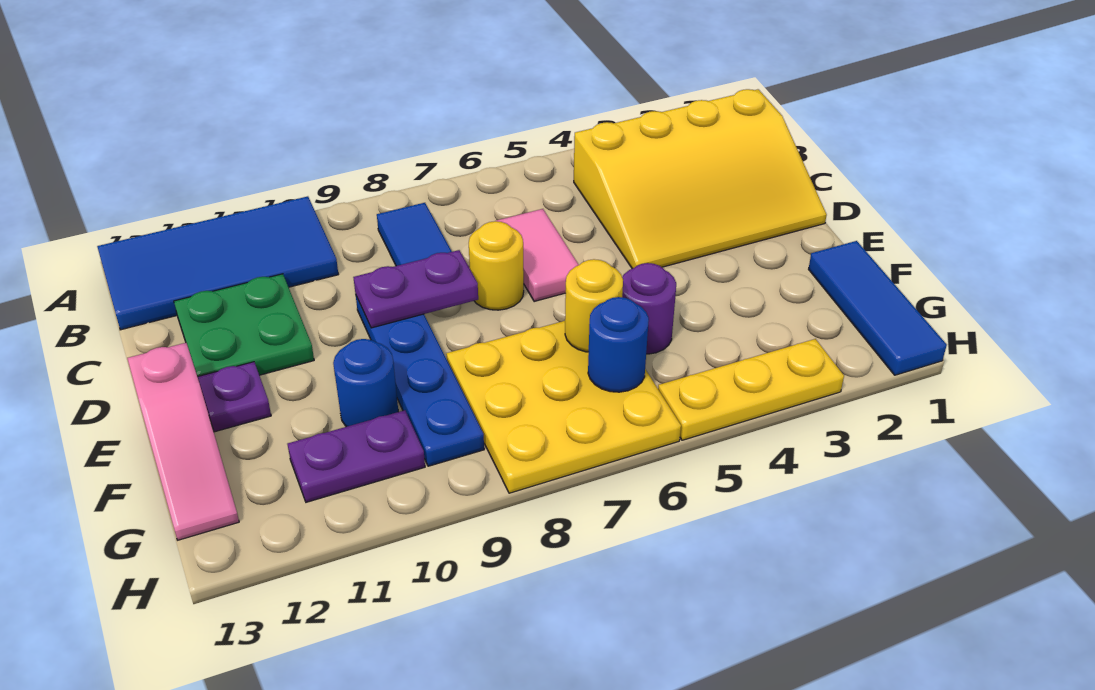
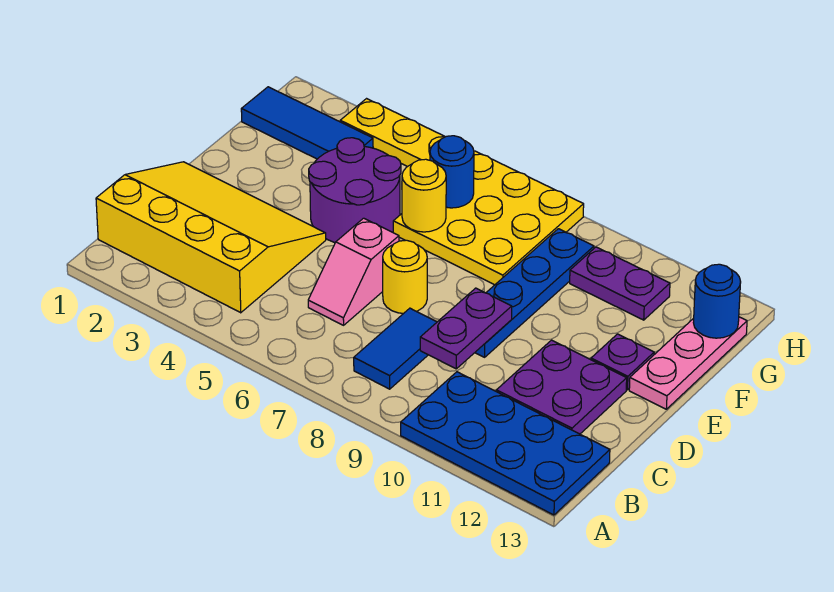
blue tile A10:B13 level 1 -> blue plate A10:B13 level 1
pink tile C6:D6 level 1 -> pink slope C6:D6 level 1 top D
green plate C11:D12 level 1 -> purple plate C11:D12 level 1
purple plate D8:D9 level 2 -> purple plate C9:D9 level 2
pink slope E13:G13 level 1 top E -> pink plate E13:G13 level 1
blue tile F1:H1 level 1 -> blue tile G1:G3 level 1
purple round brick F5 level 1 -> purple round brick E4:F5 level 1
blue round brick F10 level 1 -> blue round brick G13 level 2

